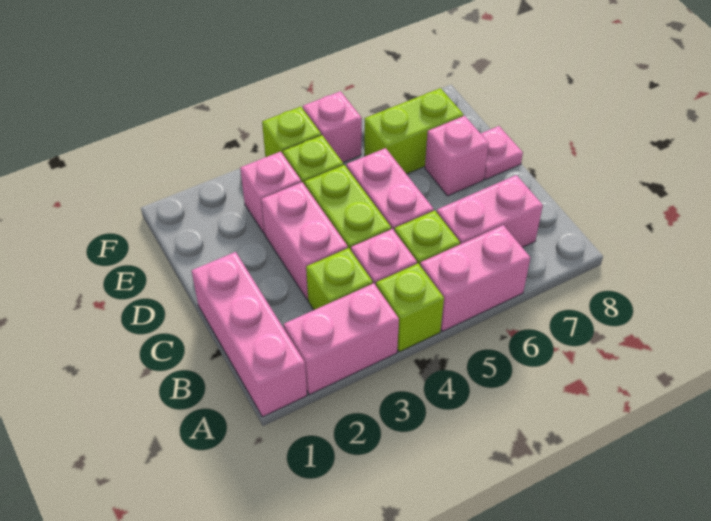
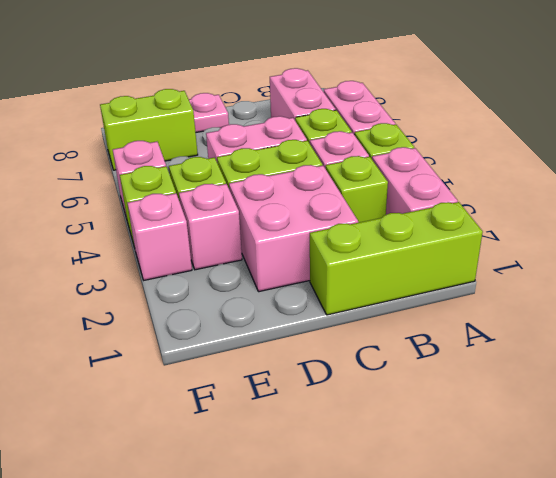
pink brick A1:C1 level 1 -> lime brick A1:C1 level 1
pink brick C3:D3 level 1 -> pink brick C2:D3 level 1
pink brick D7 level 1 -> pink brick F3 level 1
lime brick E6:E7 level 1 -> lime brick E7:F7 level 1

